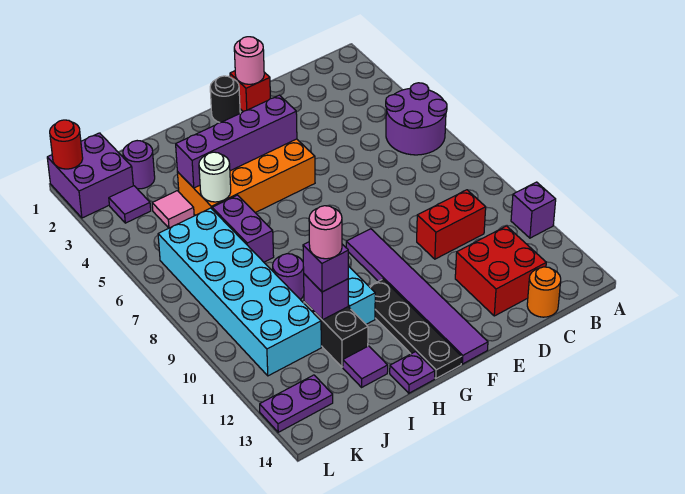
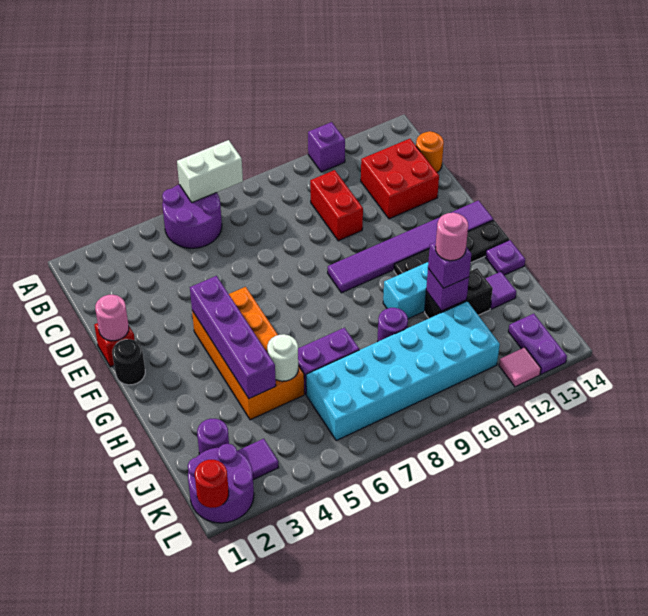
none -> white brick A6:A7 level 2
pink tile J4 level 1 -> pink tile L12 level 1
purple brick K1:L2 level 1 -> purple round brick K1:L2 level 1

